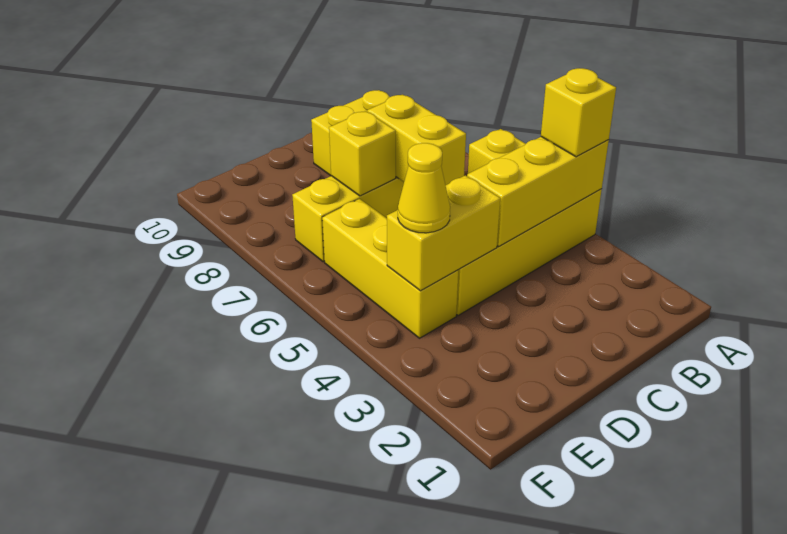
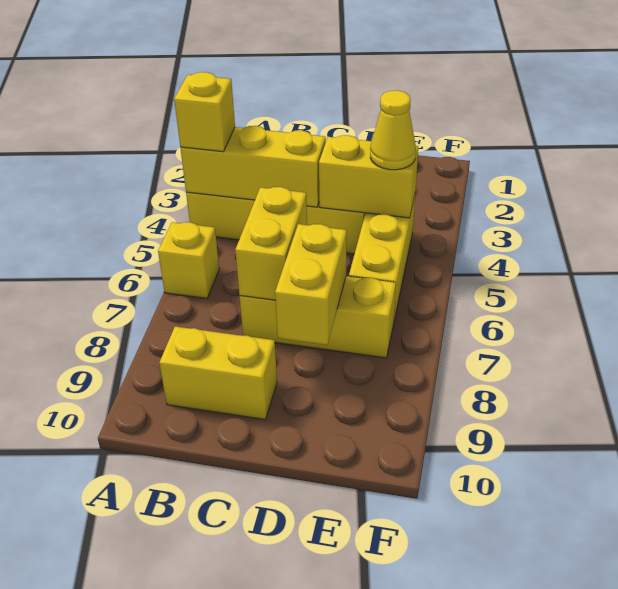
yellow brick D7 level 2 -> yellow brick D7:D8 level 2

